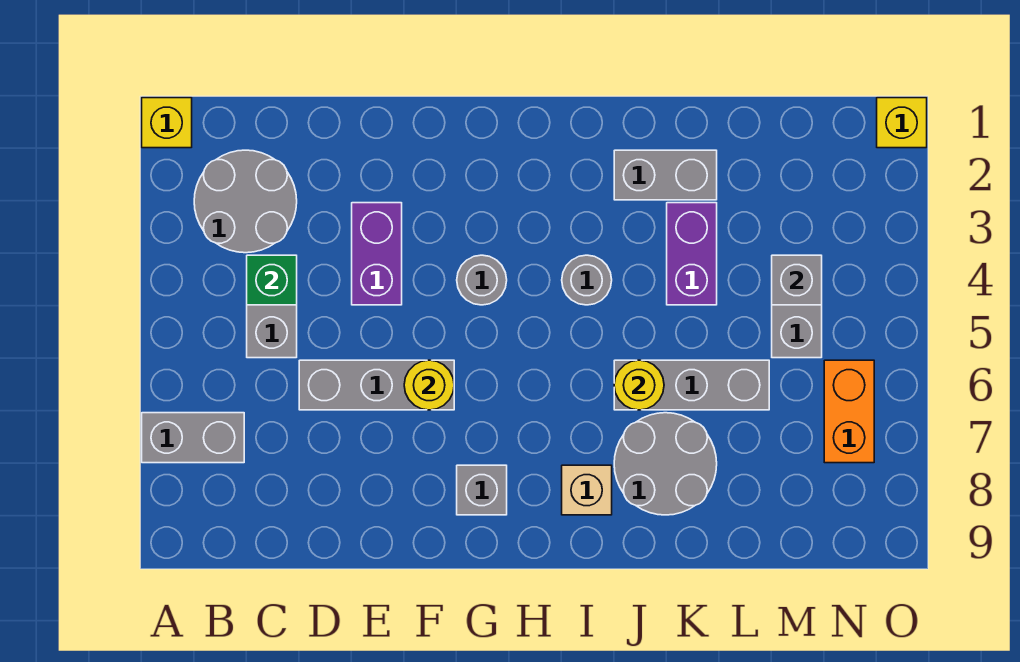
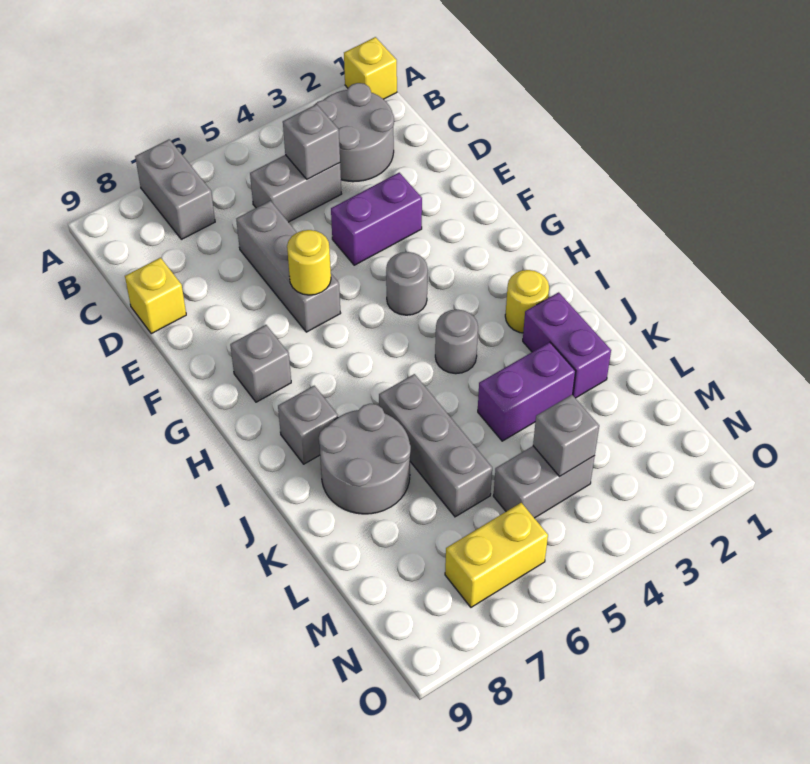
green brick C4 level 2 -> grey brick C4 level 2
tan brick I8 level 1 -> grey brick I8 level 1
grey brick J2:K2 level 1 -> purple brick J2:K2 level 1
yellow round brick J6 level 2 -> yellow round brick I2 level 1
orange brick N6:N7 level 1 -> yellow brick N6:N7 level 1
yellow brick O1 level 1 -> yellow brick D9 level 1

